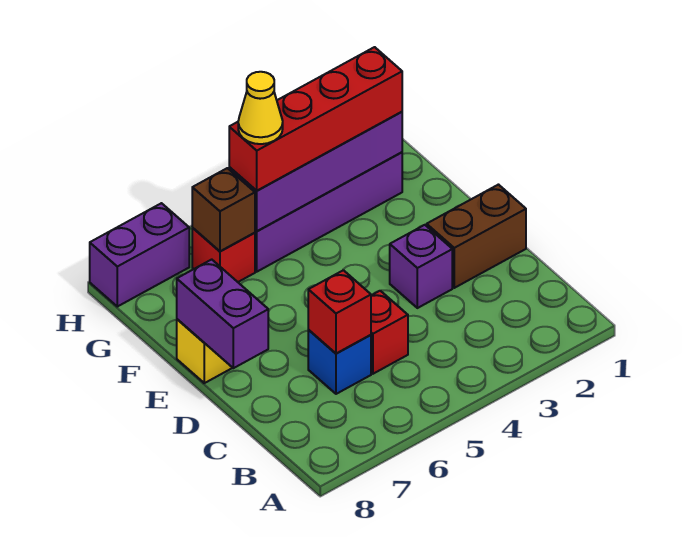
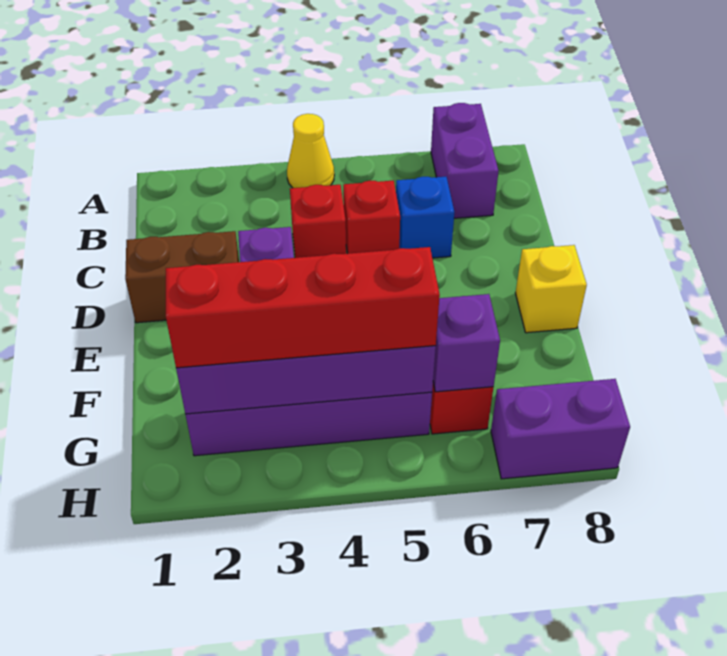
red brick C6 level 2 -> red brick C4 level 1
purple brick D8:E8 level 2 -> purple brick A7:B7 level 1
yellow cone G5 level 4 -> yellow cone A4 level 1
brown brick G6 level 2 -> purple brick G6 level 2

